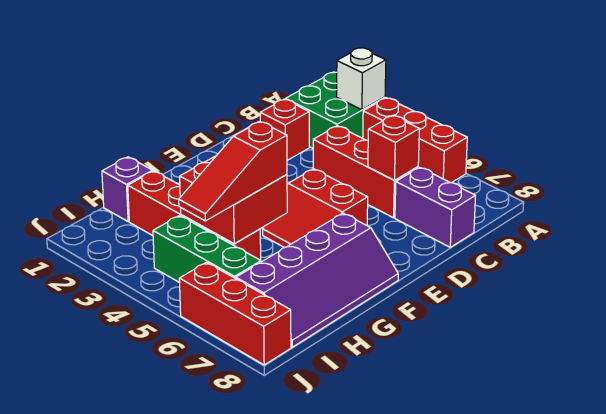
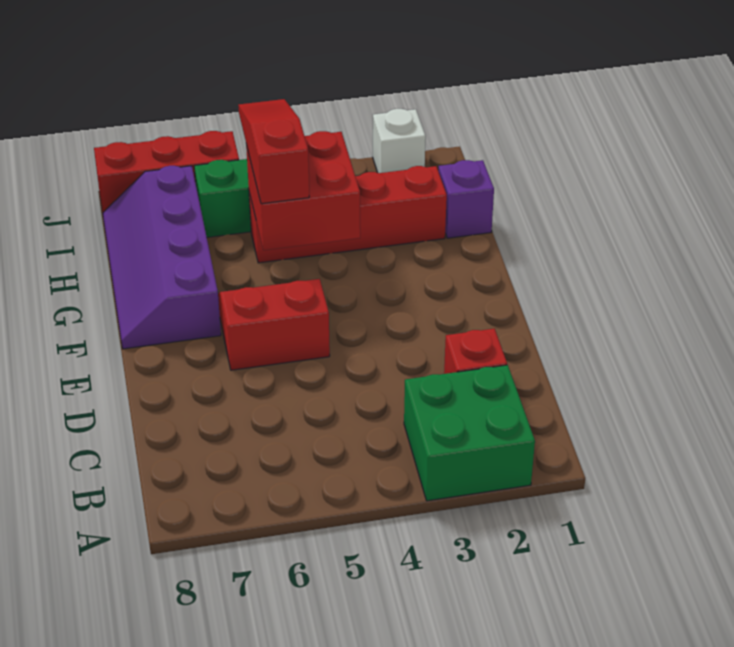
white brick A3 level 2 -> white brick J2 level 1
red brick A4:A6 level 1 -> none
red brick C4:C6 level 1 -> none
red brick C6 level 2 -> none
purple brick C7:C8 level 1 -> none

